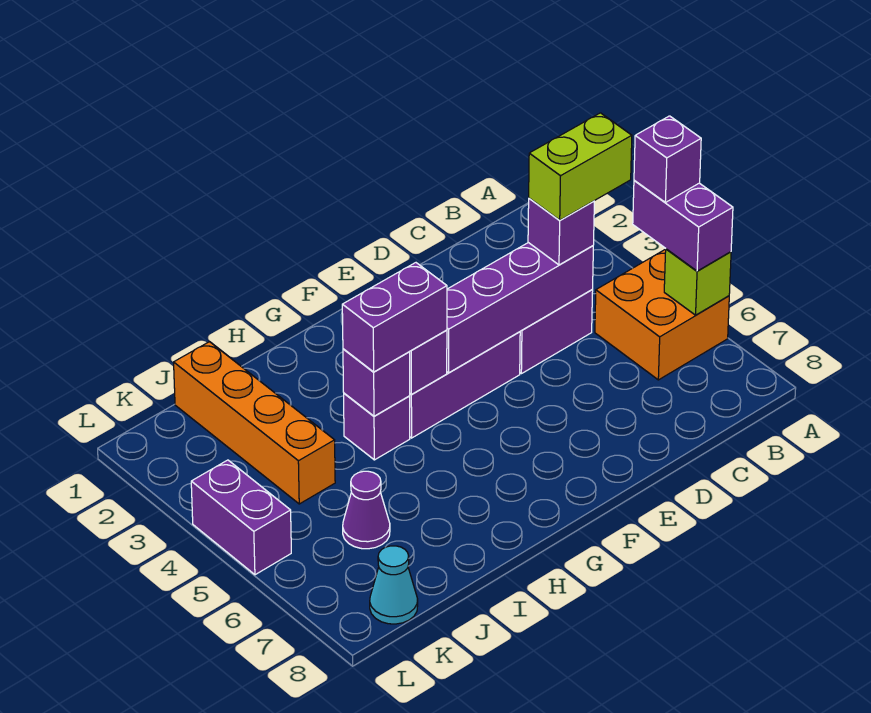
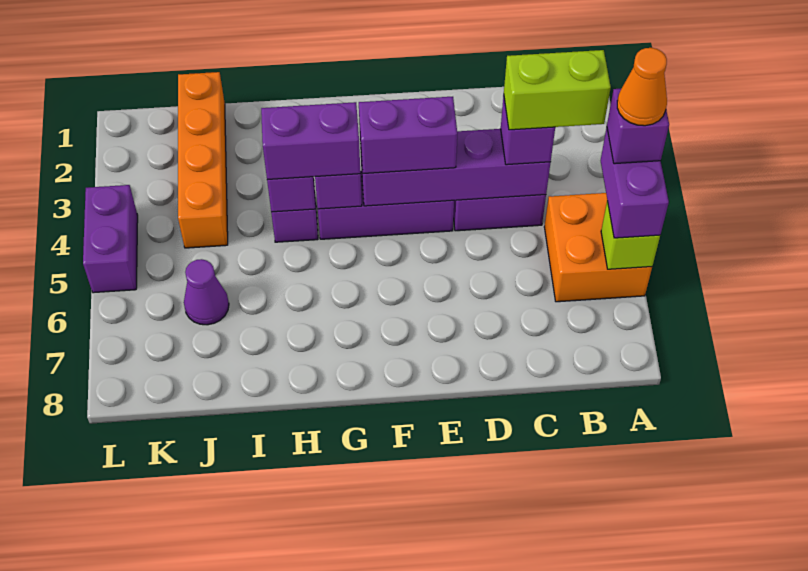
none -> orange cone A5 level 5
none -> purple brick E4:F4 level 3
cyan cone K8 level 1 -> none

